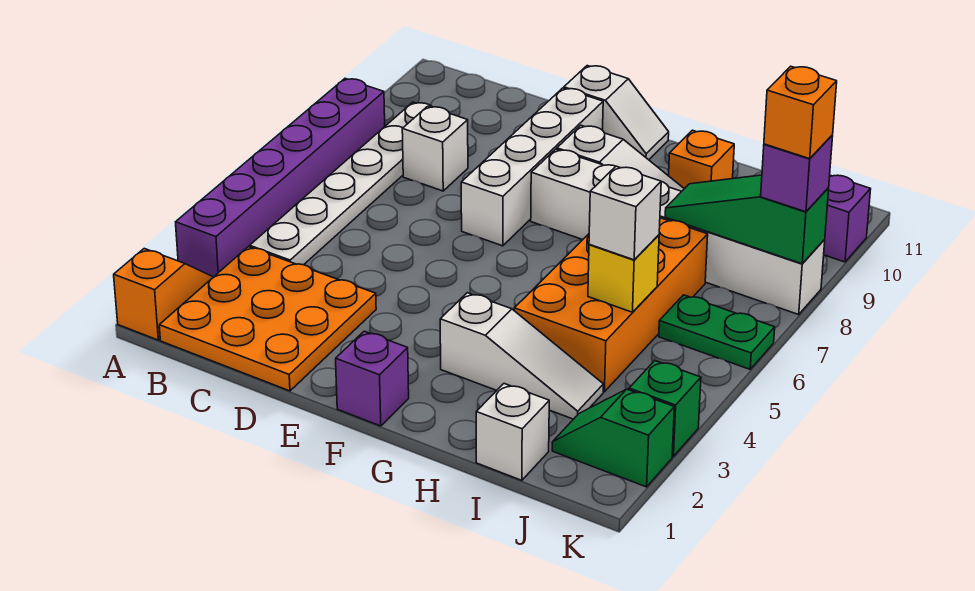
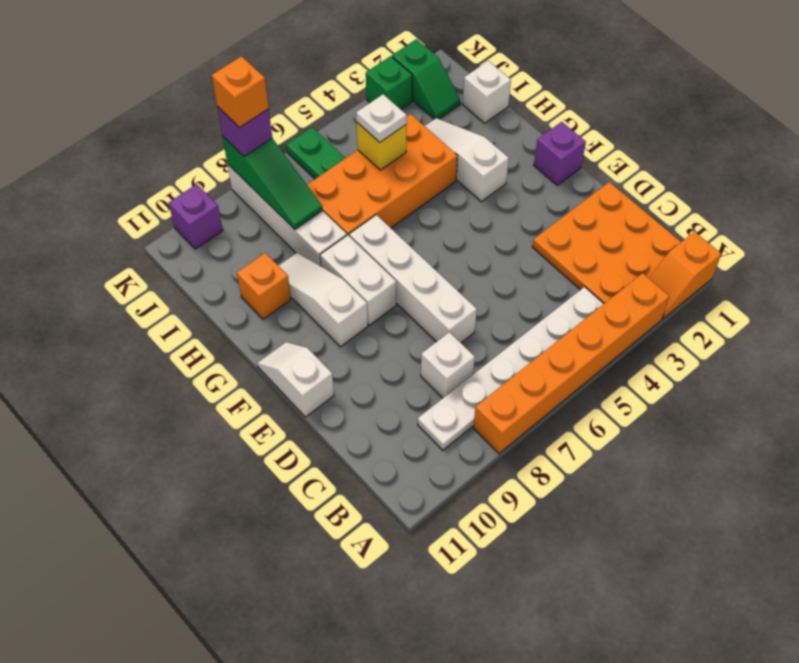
purple brick A3:A8 level 1 -> orange brick A3:A8 level 1
white brick E7:E10 level 1 -> white brick D7:G7 level 1
white brick I5 level 3 -> white plate I5 level 3

